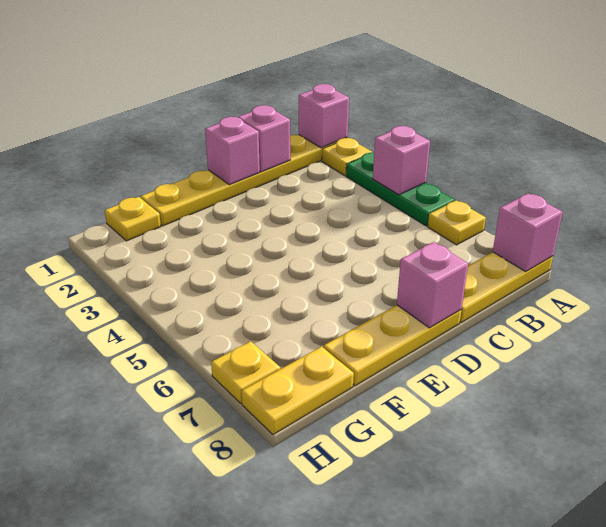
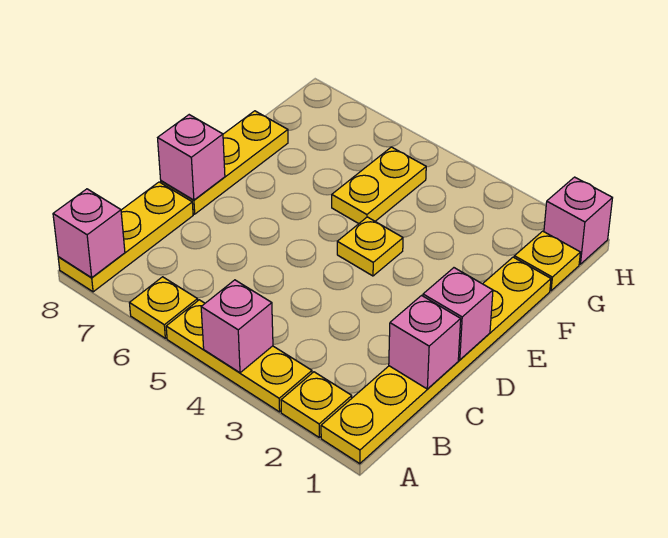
pink brick A1 level 2 -> pink brick H1 level 1
green plate A3:A5 level 1 -> yellow plate A3:A5 level 1
yellow plate G8:H8 level 1 -> yellow plate F5:G5 level 1
yellow plate H7 level 1 -> yellow plate E4 level 1

